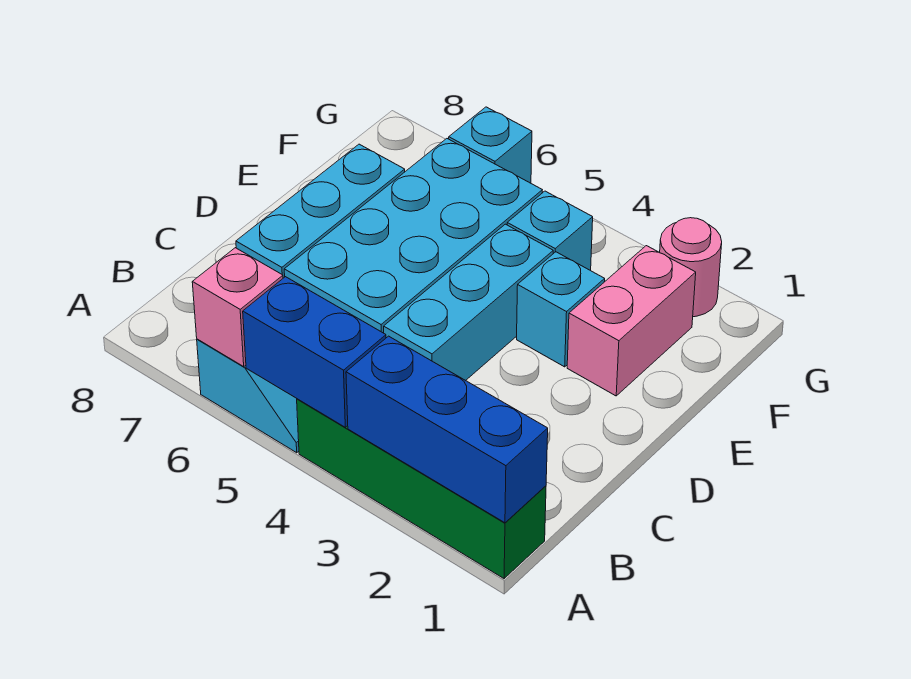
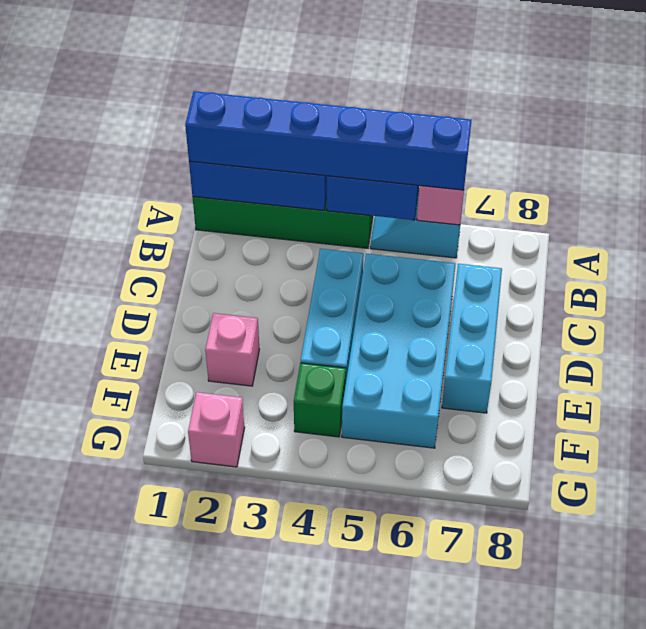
none -> blue brick A1:A6 level 3
pink brick E2:F2 level 1 -> pink brick E2 level 1
cyan brick E3 level 1 -> none
cyan brick F4 level 1 -> green brick F4 level 1
pink round brick G2 level 1 -> pink brick G2 level 1
cyan brick G6 level 1 -> none

